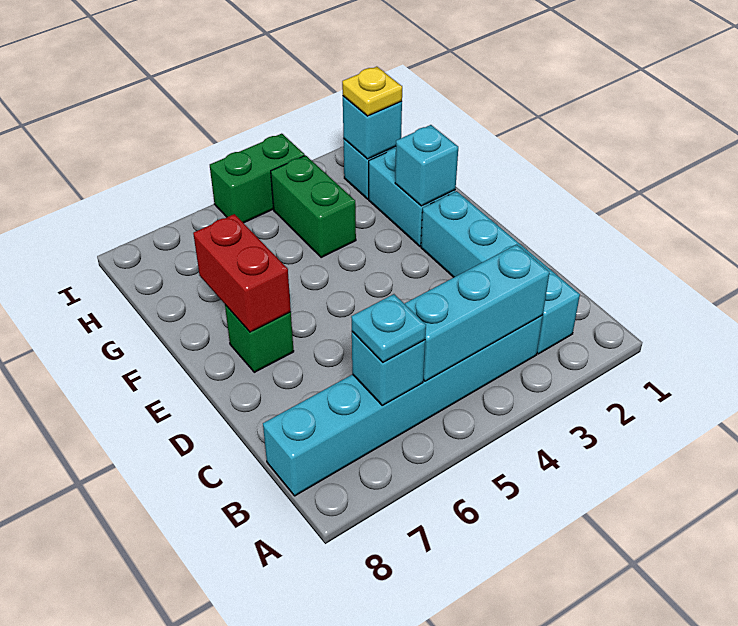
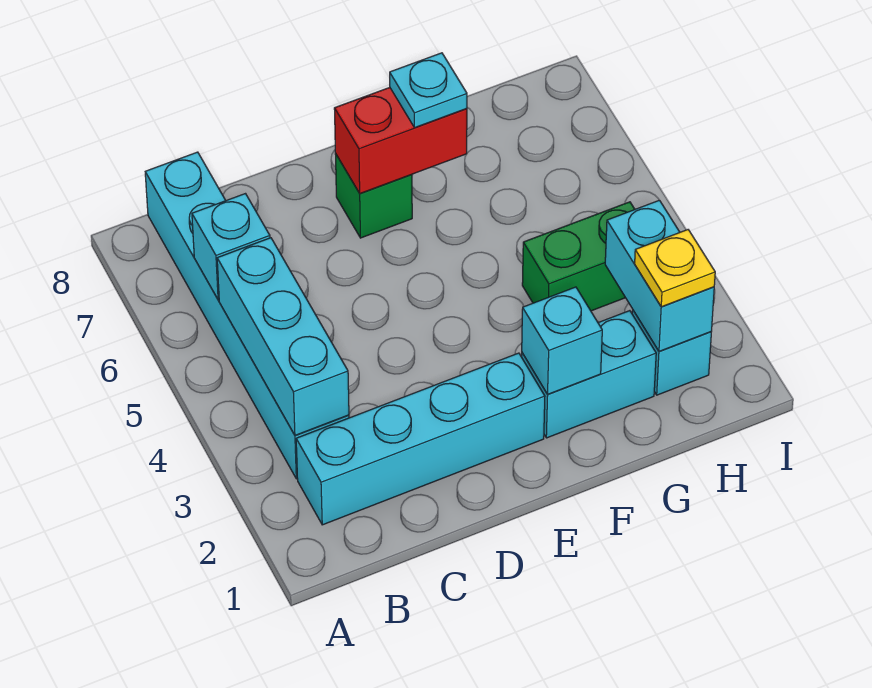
cyan plate B6 level 3 -> cyan plate F7 level 3
cyan brick H2 level 2 -> cyan brick H2:H3 level 2
green brick I4:I5 level 1 -> none

